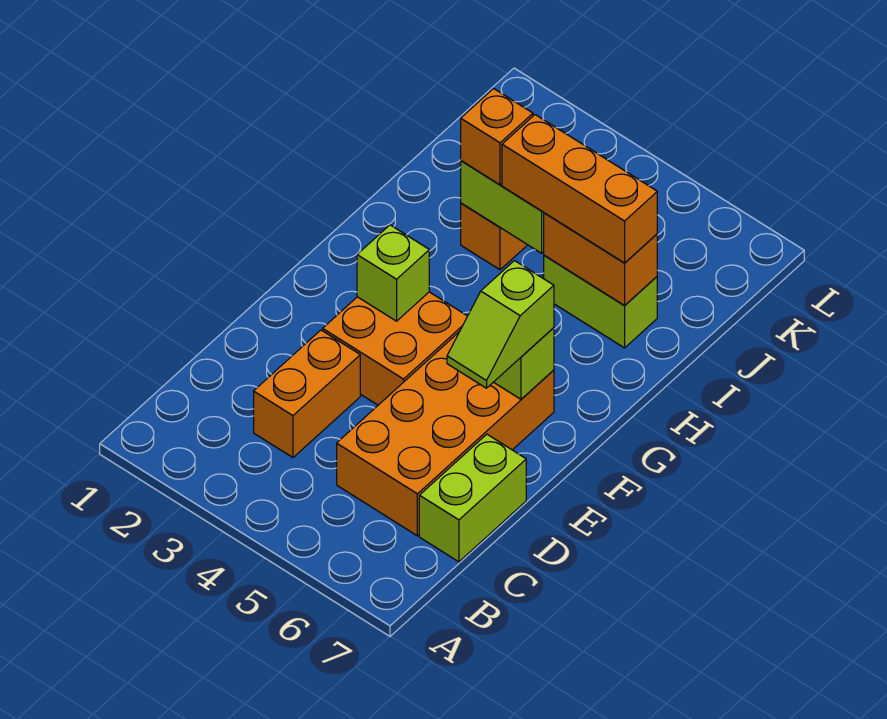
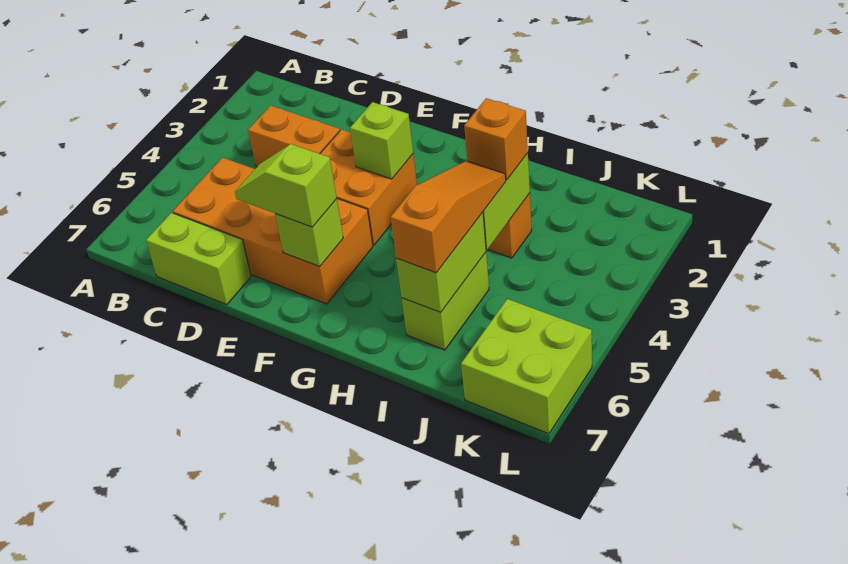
orange brick I4:I6 level 3 -> orange slope I4:I6 level 3 top 6
orange brick I5:I6 level 2 -> lime brick I5:I6 level 2
none -> lime brick K6:L7 level 1

